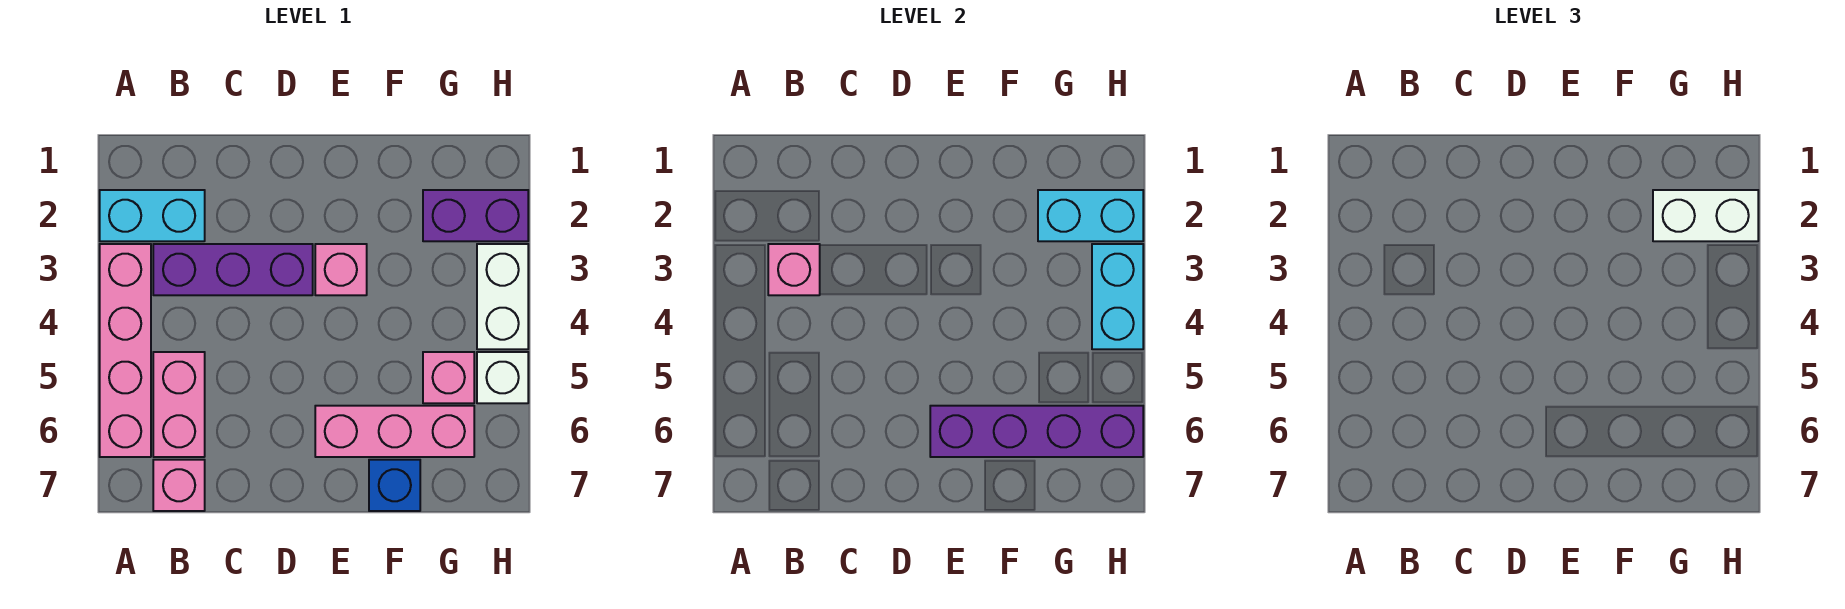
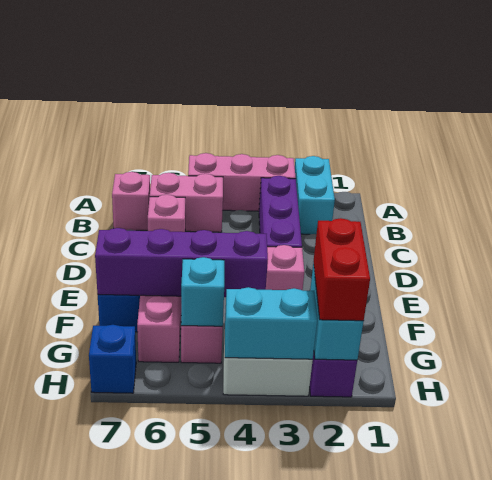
pink brick A3:A6 level 1 -> pink brick A3:A5 level 1
pink brick B3 level 2 -> pink brick C6 level 1
purple brick E6:H6 level 2 -> purple brick F4:F7 level 2
white brick G2:H2 level 3 -> red brick G2:H2 level 3
none -> cyan brick G5 level 2
white brick H5 level 1 -> none
none -> blue brick H7 level 1

